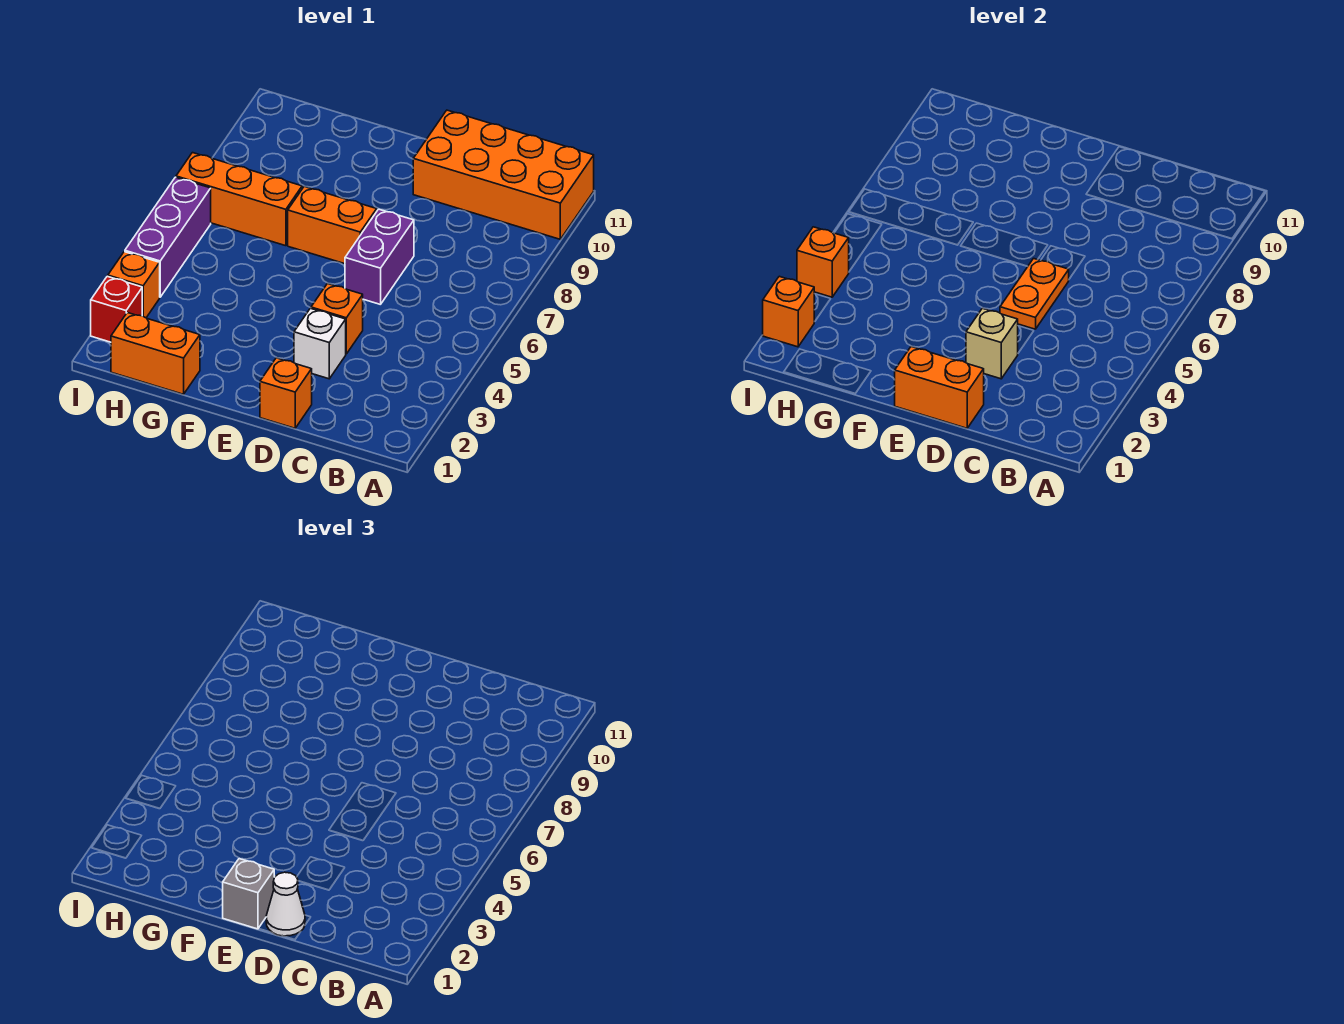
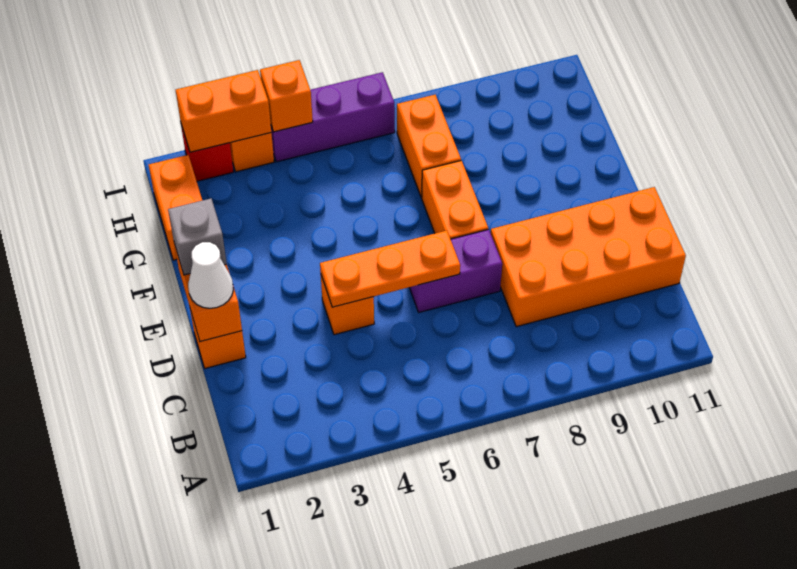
orange brick A10:D11 level 1 -> orange brick C8:D11 level 1
white brick D3 level 1 -> none
tan brick D3 level 2 -> none
orange plate D5:D6 level 2 -> orange plate D4:D6 level 2
orange brick G7:I7 level 1 -> orange brick G7:H7 level 1
orange brick I2 level 2 -> orange brick I2:I3 level 2

